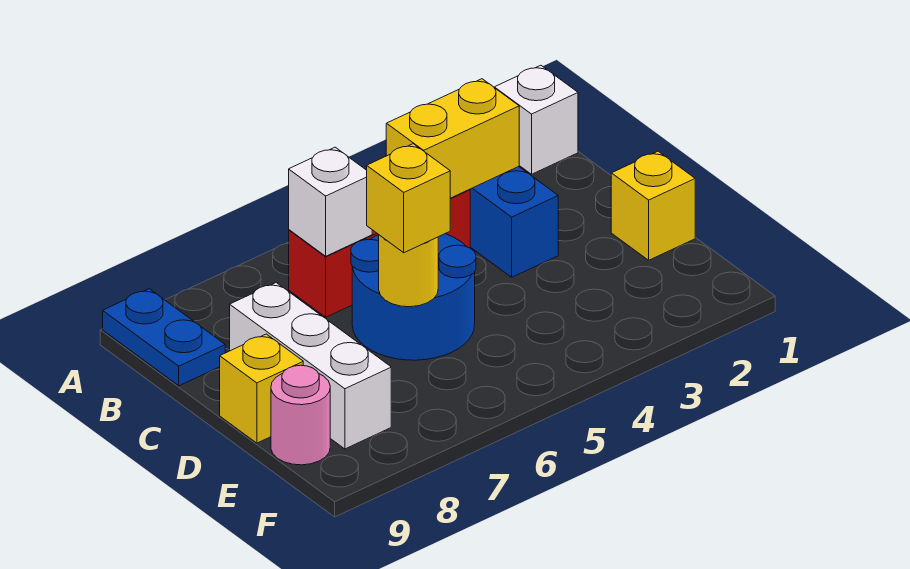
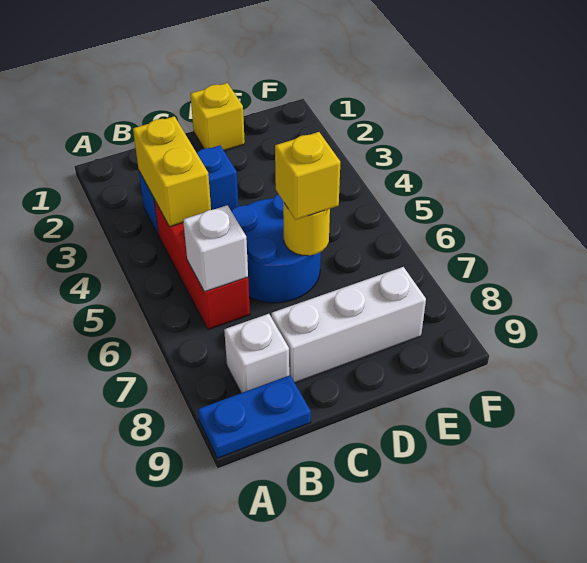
white brick A1 level 1 -> white brick B8 level 1
yellow brick D9 level 1 -> none
pink round brick E9 level 1 -> none

